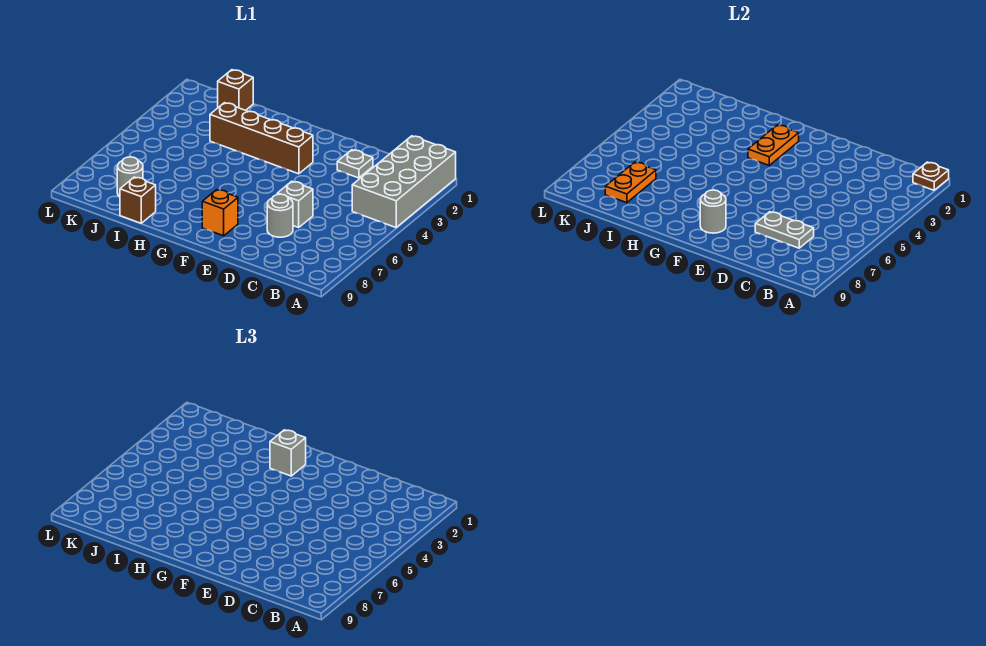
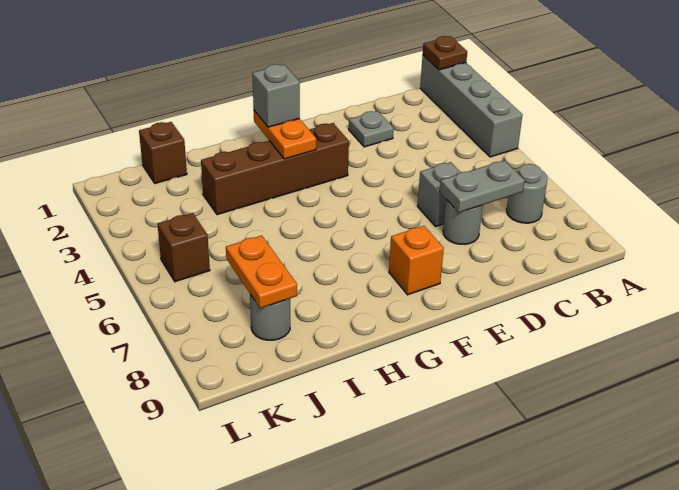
grey brick A1:B4 level 1 -> grey brick A1:A4 level 1
grey round brick F8 level 2 -> grey round brick B7 level 1
brown brick I9 level 1 -> brown brick K5 level 1

